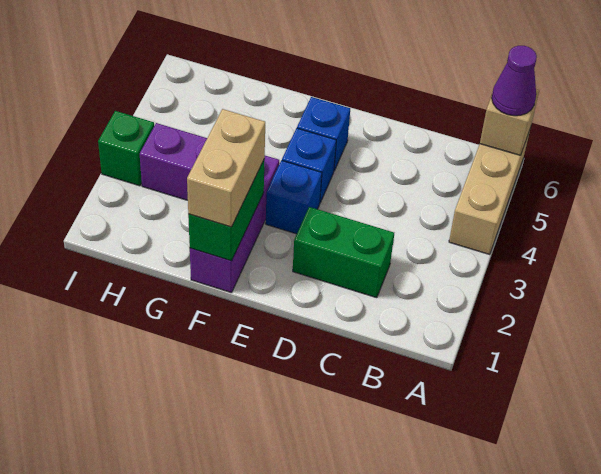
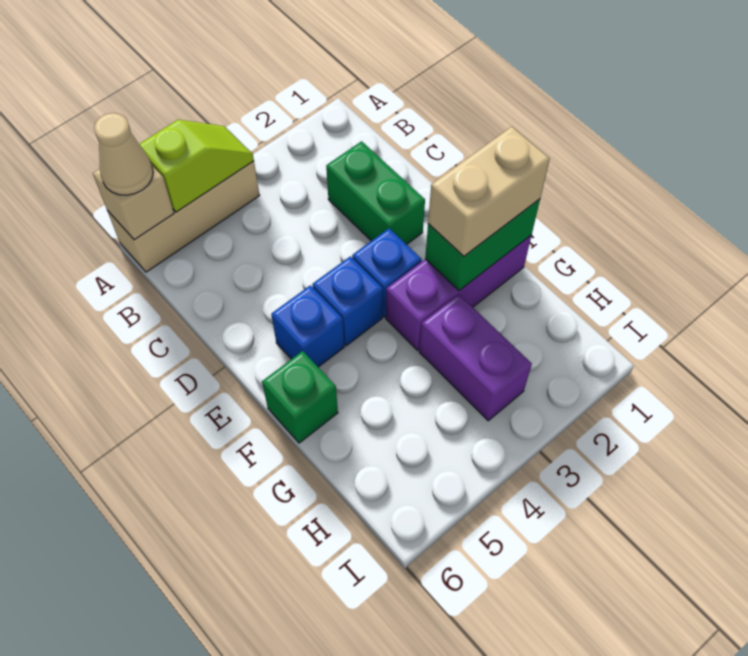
none -> lime slope A4:A5 level 2 top 5
purple cone A6 level 3 -> tan cone A6 level 3
green brick I3 level 1 -> green brick F6 level 1

